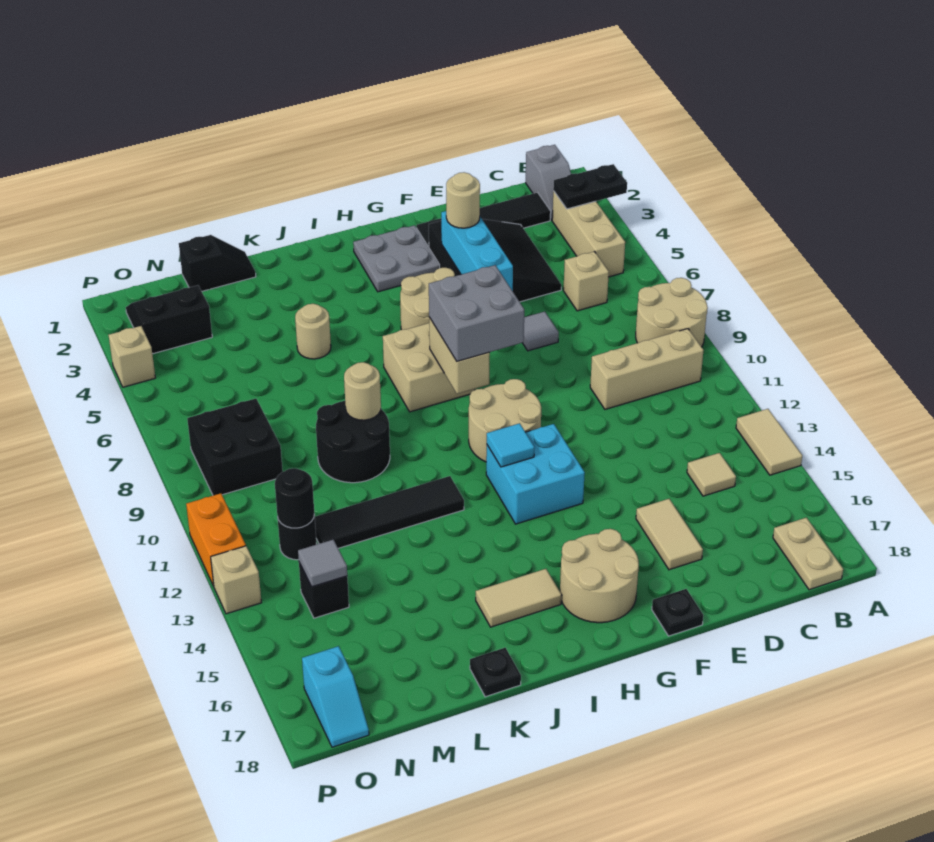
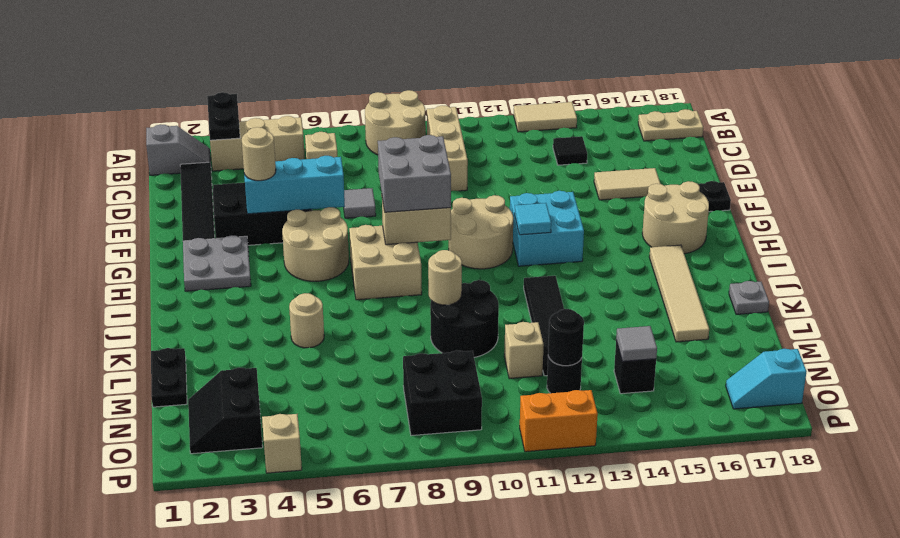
tan tile C14 level 1 -> black tile C14 level 1
tan tile I16:J16 level 1 -> tan tile I16:L16 level 1
black plate K18 level 1 -> grey plate K18 level 1
black slope L1:M1 level 1 top M -> black plate L1:M1 level 1
cyan slope O17:O18 level 1 top 17 -> cyan slope O17:O18 level 1 top 18
tan brick P13 level 1 -> tan brick M11 level 1

